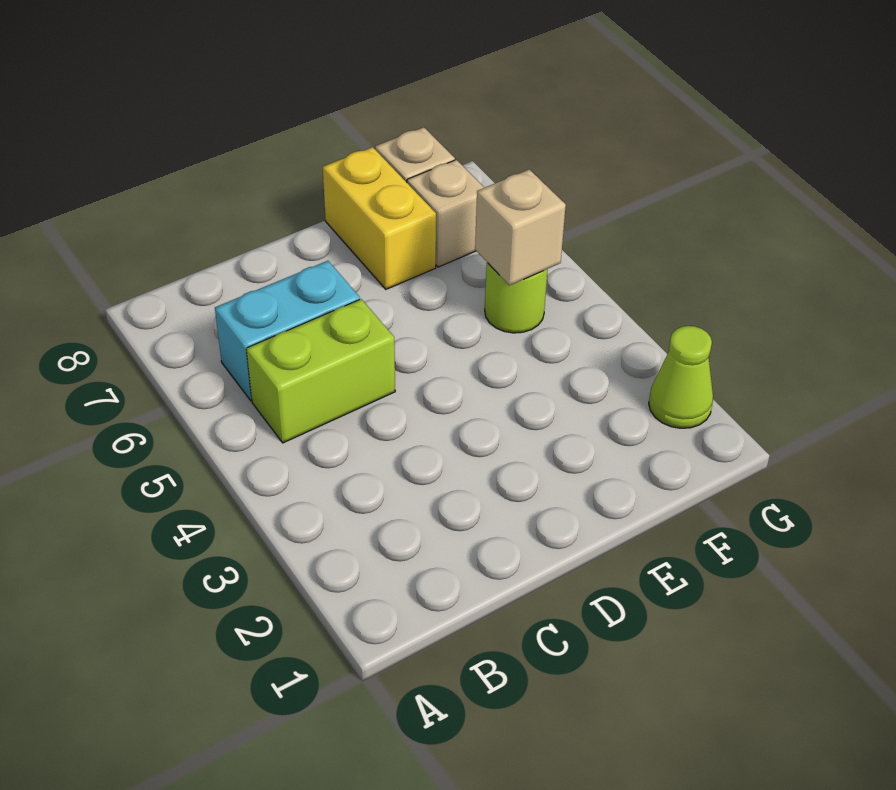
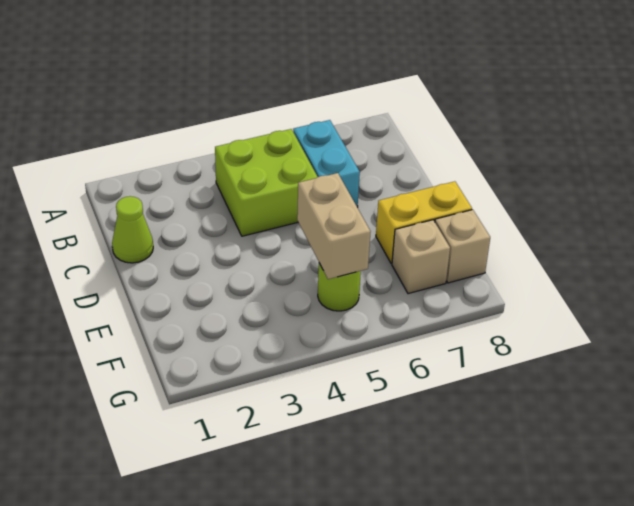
lime brick B5:C5 level 1 -> lime brick B4:C5 level 1
tan brick F5 level 2 -> tan brick E5:F5 level 2
lime cone G2 level 1 -> lime cone C1 level 1

